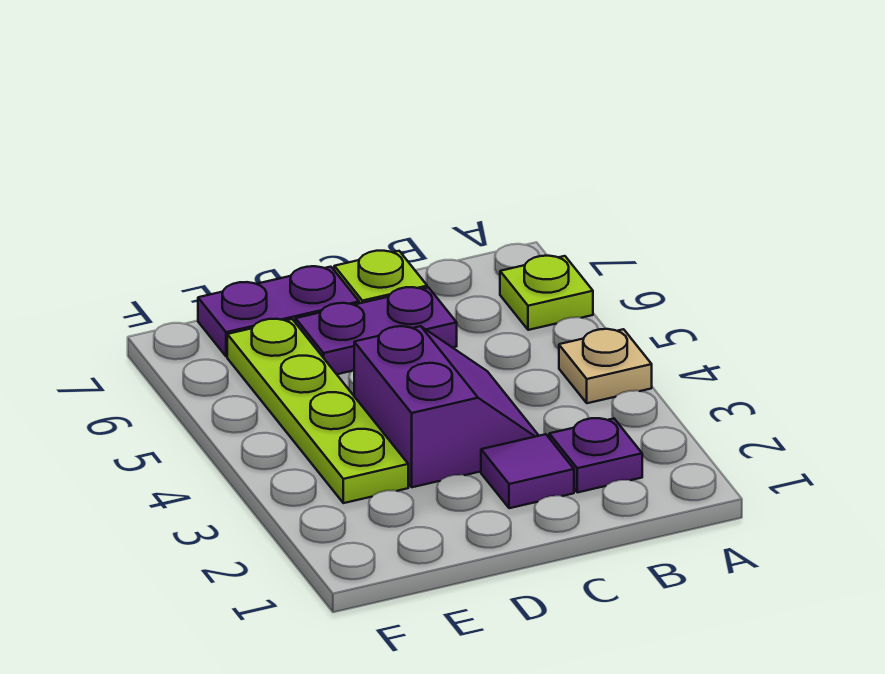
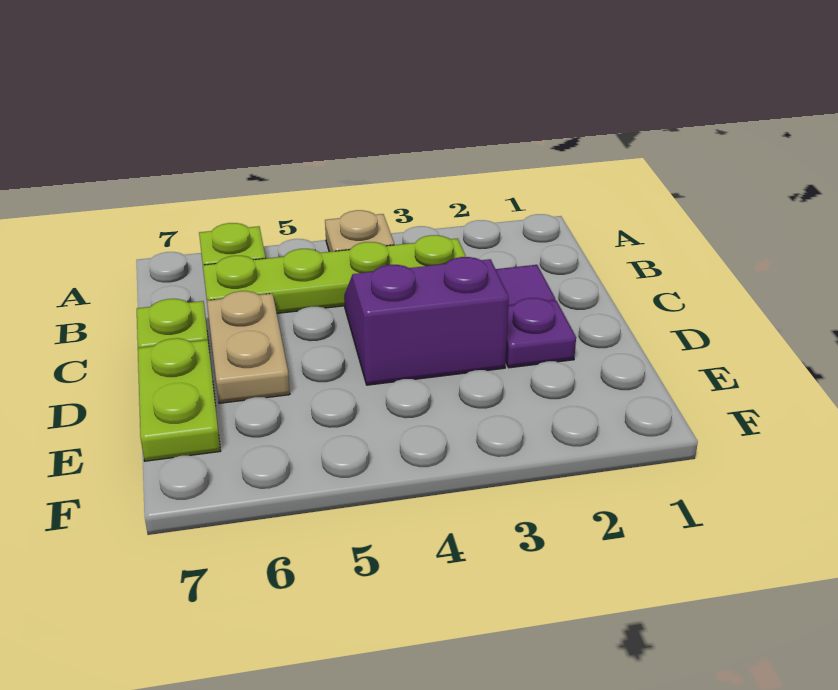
purple plate B2 level 1 -> purple plate D2 level 1
purple plate C6:D6 level 1 -> tan plate C6:D6 level 1
purple plate D7:E7 level 1 -> lime plate D7:E7 level 1
lime plate E3:E6 level 1 -> lime plate B3:B6 level 1

